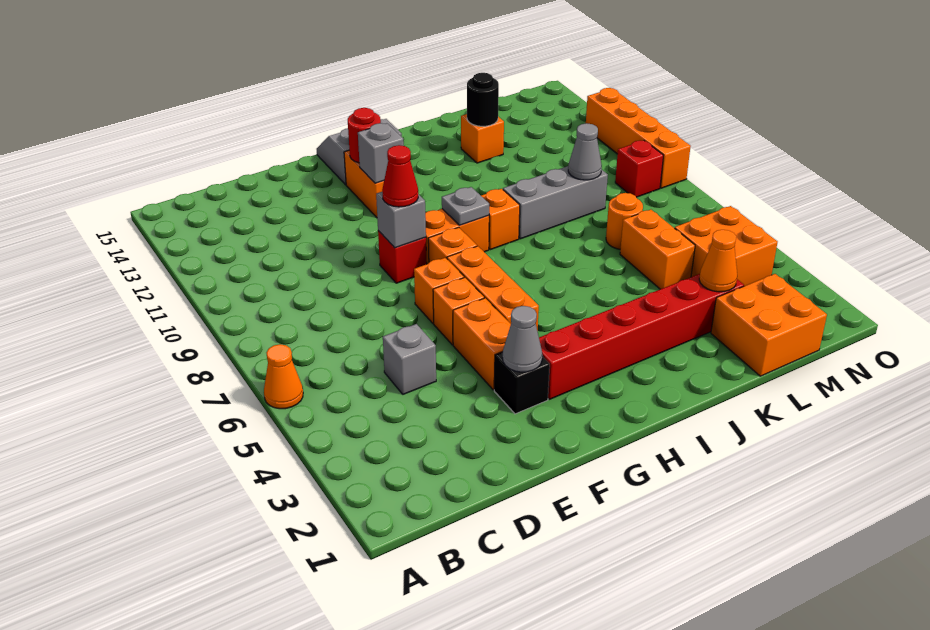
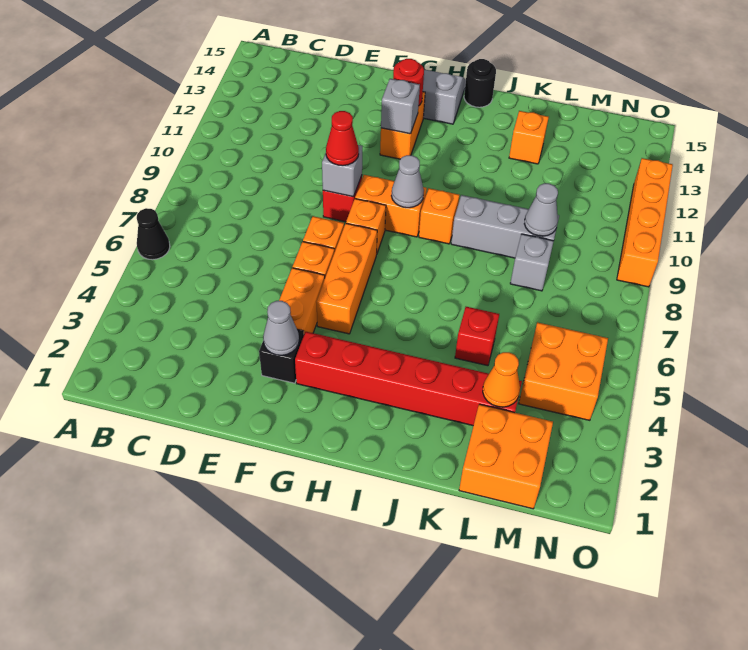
orange cone A6 level 1 -> black cone A6 level 1
grey brick D5 level 1 -> grey brick L8 level 1
grey plate H9 level 2 -> grey cone H9 level 2
black round brick K13 level 2 -> black round brick I15 level 1
orange brick L5:L6 level 1 -> none
orange round brick L7 level 1 -> none
red brick N9 level 1 -> red brick K5 level 1

